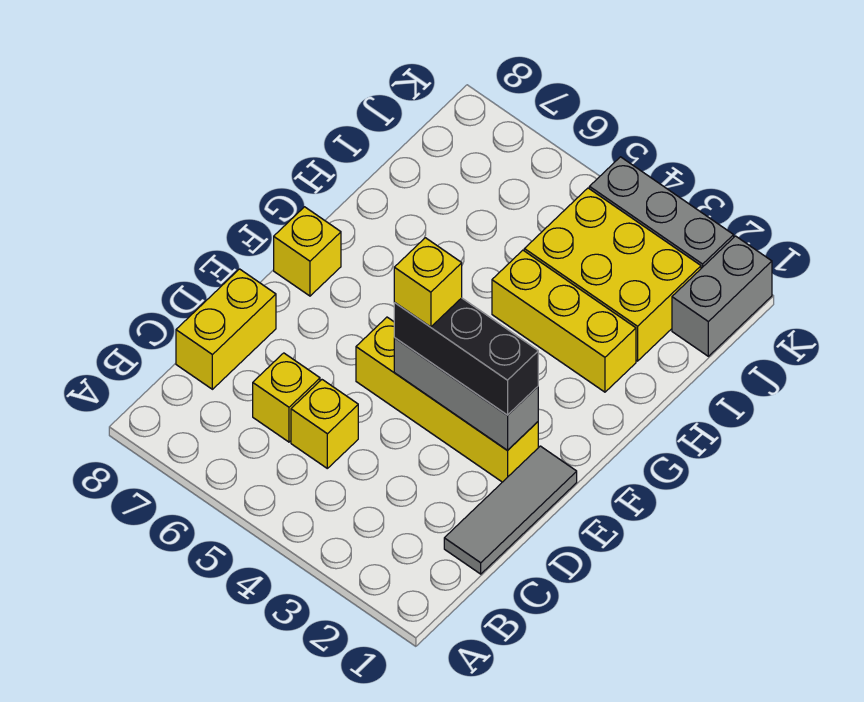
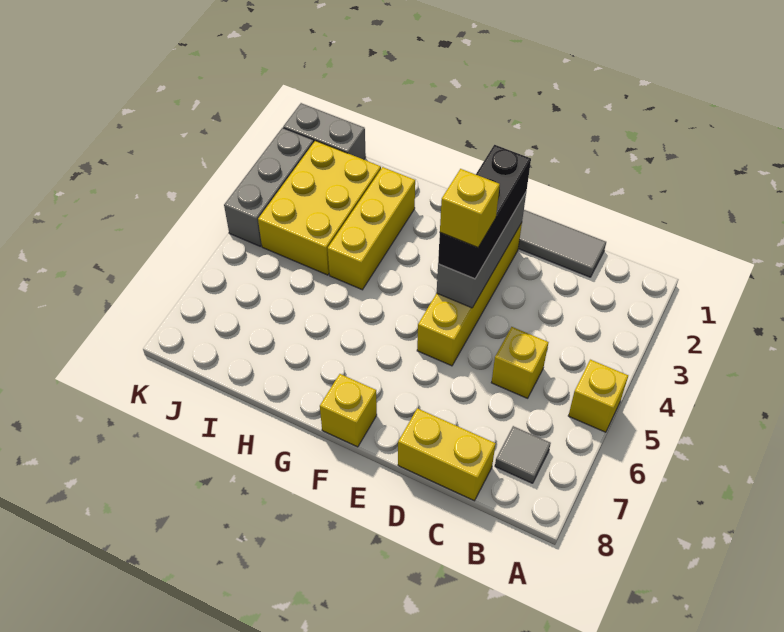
none -> grey tile B7 level 1
yellow brick C6 level 1 -> yellow brick A5 level 1

